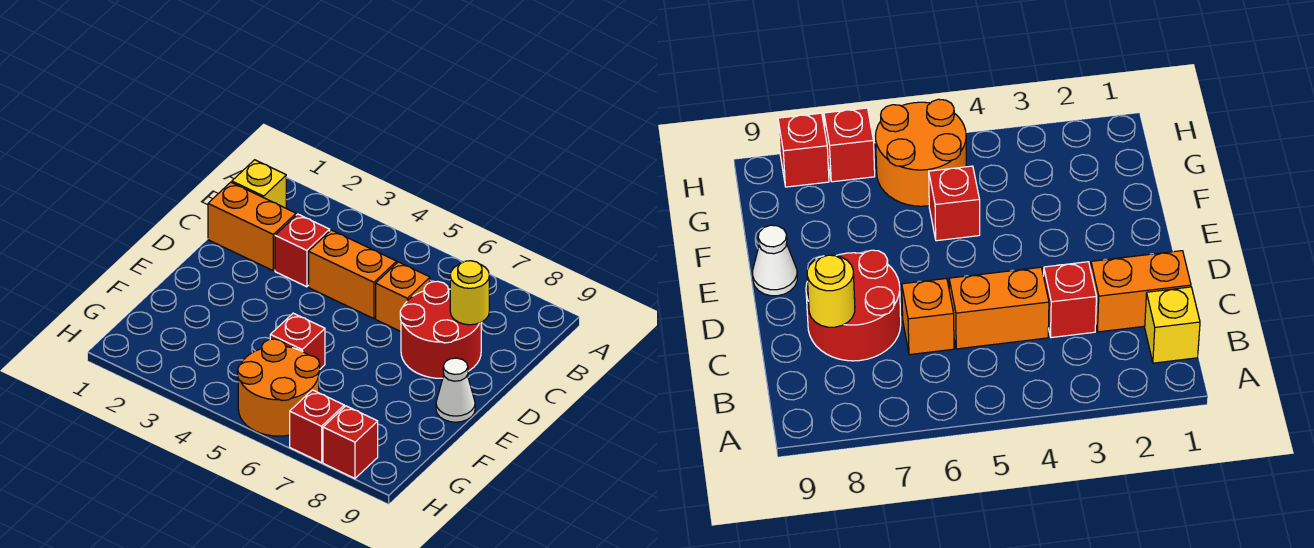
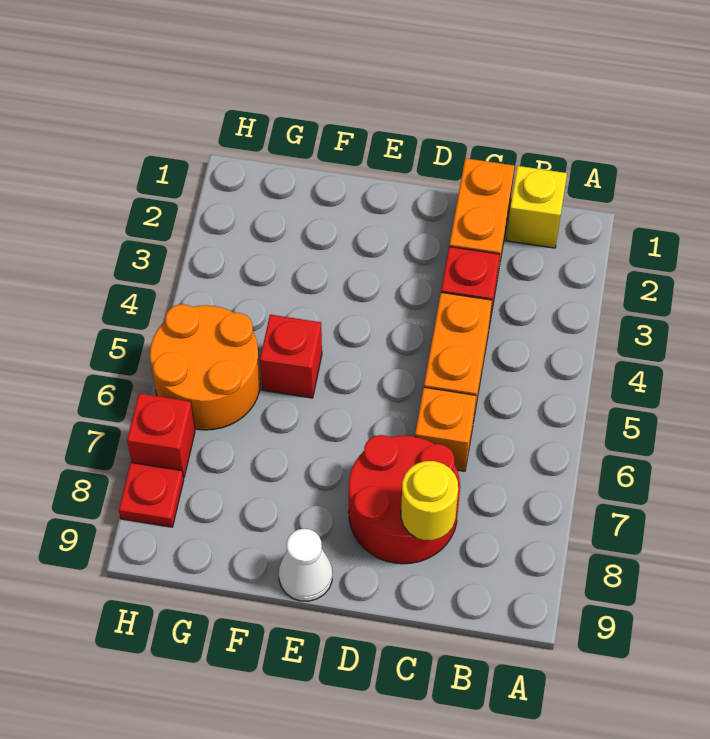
red brick H8 level 1 -> red plate H8 level 1

